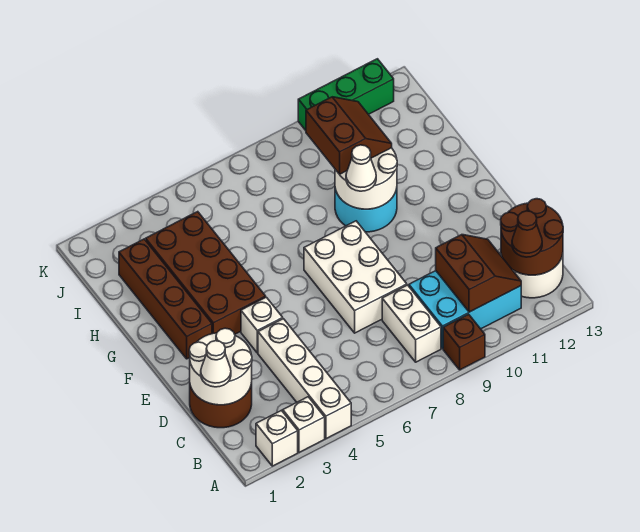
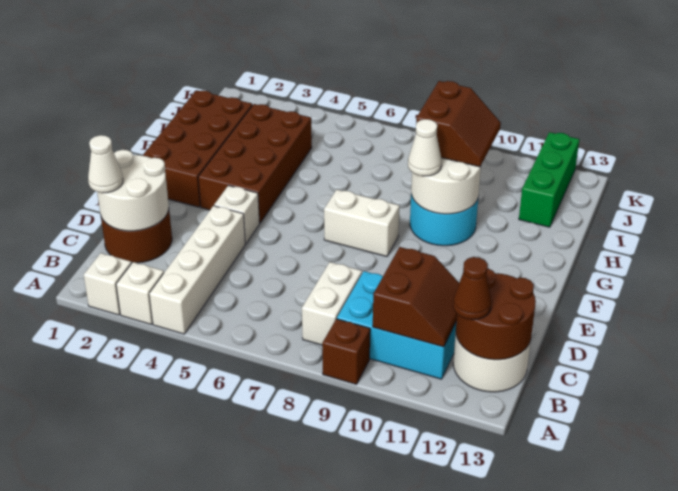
white brick D7:F8 level 1 -> white brick F7:F8 level 1
brown brick F2:I2 level 1 -> brown brick F1:I2 level 1
green brick K10:K12 level 1 -> green brick I12:K12 level 1

